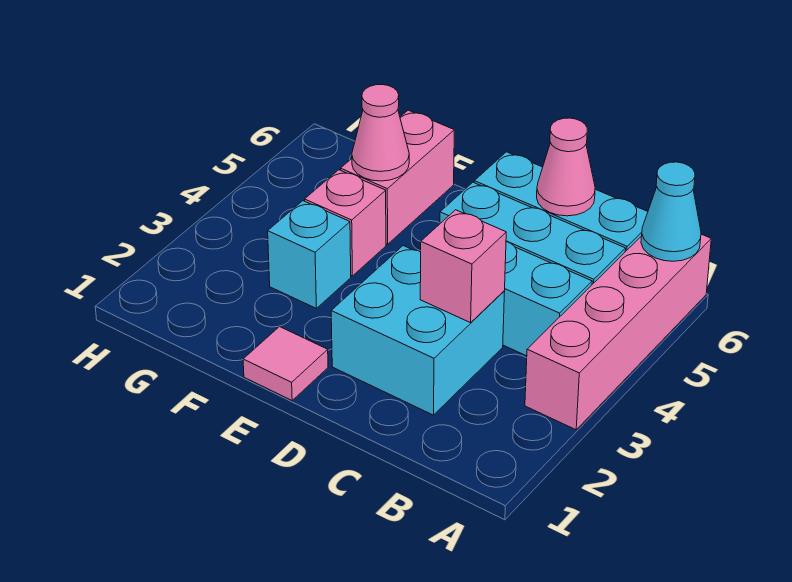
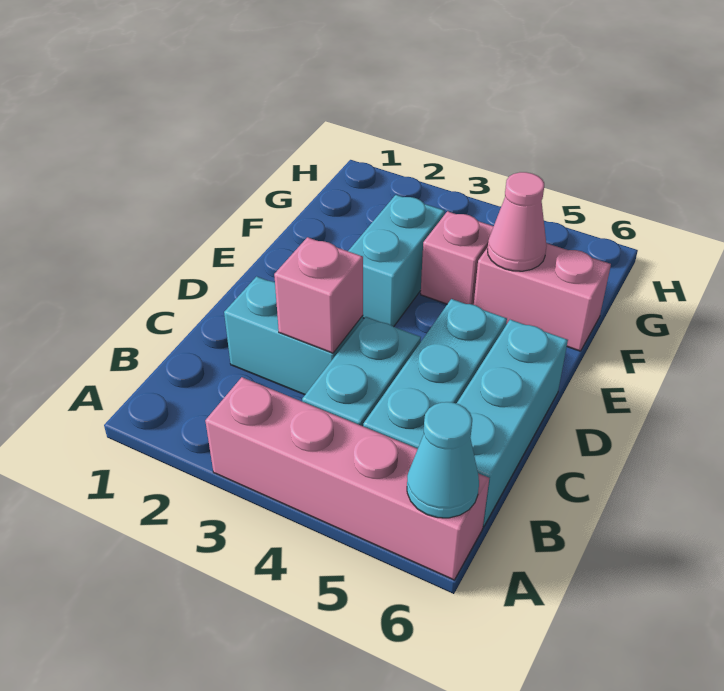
cyan brick C2:D3 level 1 -> cyan brick C2:C3 level 1
pink cone C6 level 2 -> none
pink tile E1 level 1 -> none
cyan brick F3 level 1 -> cyan brick E3:F3 level 1

